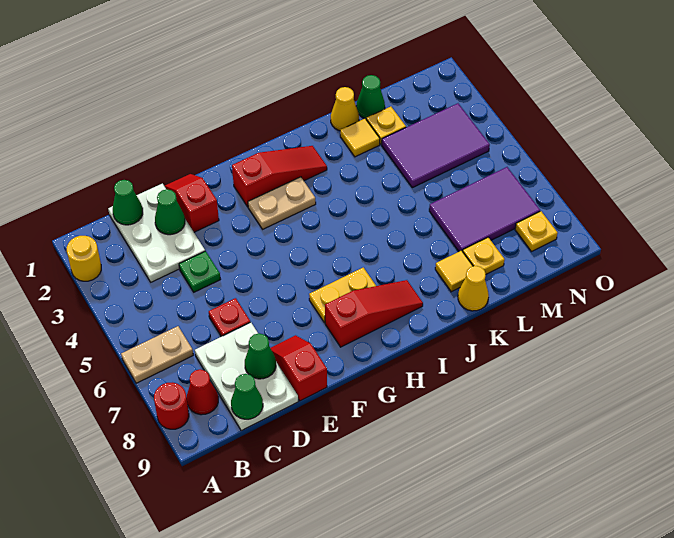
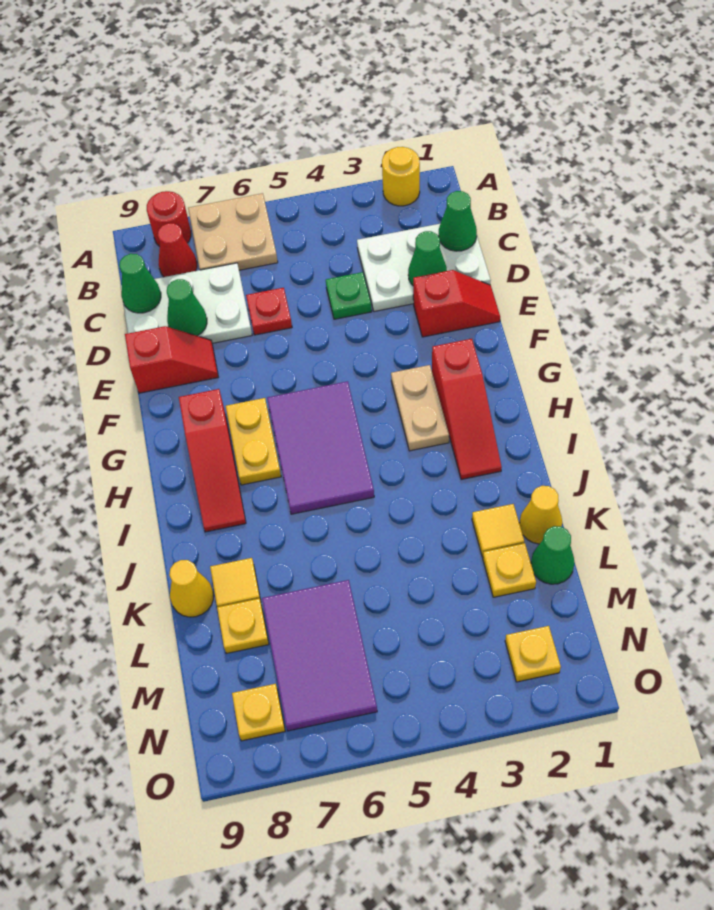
tan plate A6:B6 level 1 -> tan plate A6:B7 level 1
purple tile L3:N4 level 1 -> purple tile G5:I6 level 1
none -> yellow plate N2 level 1

